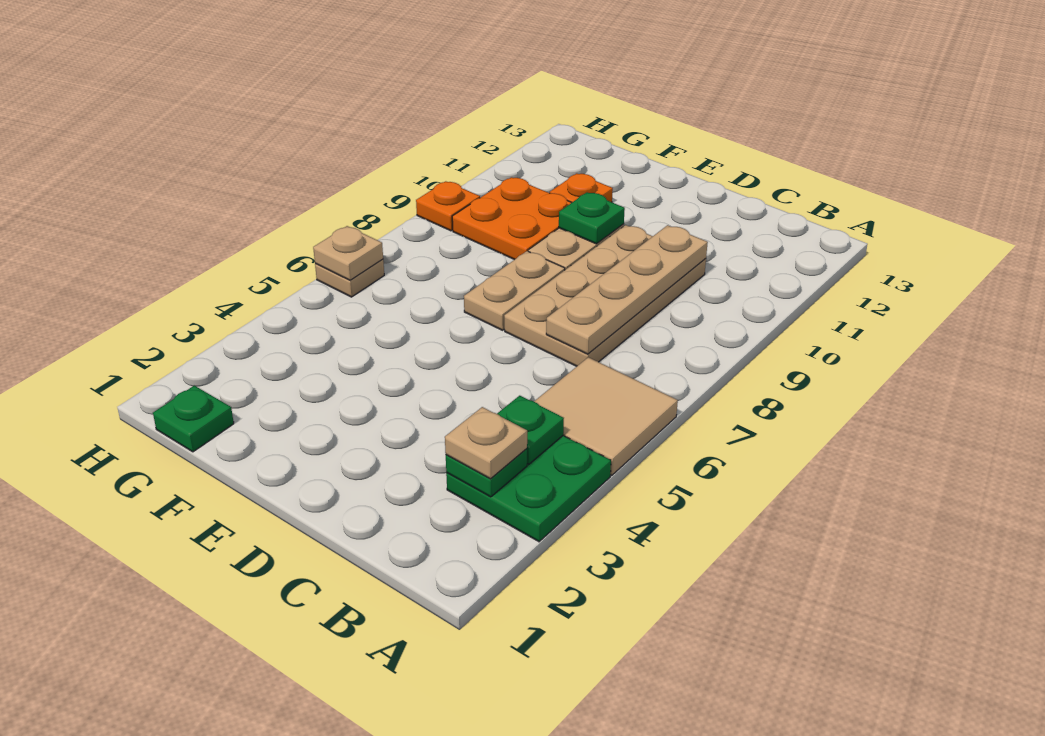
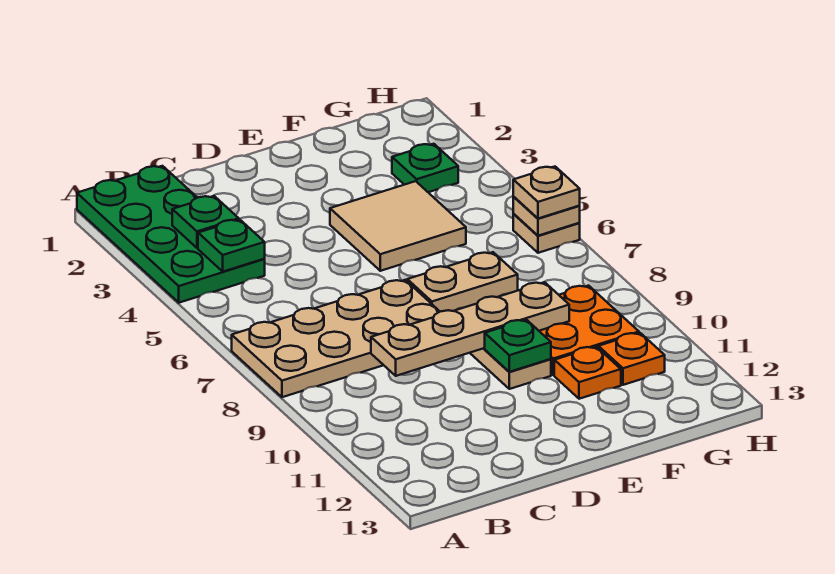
green plate A3:B4 level 1 -> green plate A1:B4 level 1
tan tile A5:B6 level 1 -> tan tile E4:F5 level 1
tan plate B3 level 3 -> tan plate H6 level 3
tan plate C7:D10 level 1 -> tan plate A7:D8 level 1
tan plate C7:C10 level 2 -> tan plate C9:F9 level 2
tan plate E7:E8 level 1 -> tan plate E7:F7 level 1
green plate G1 level 1 -> green plate G3 level 1
orange plate H9 level 1 -> orange plate G11 level 1

